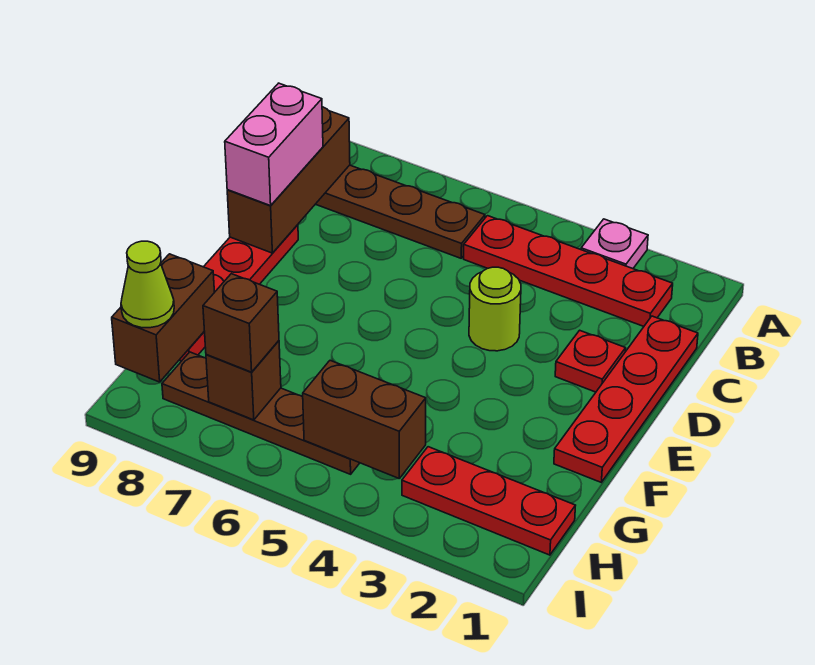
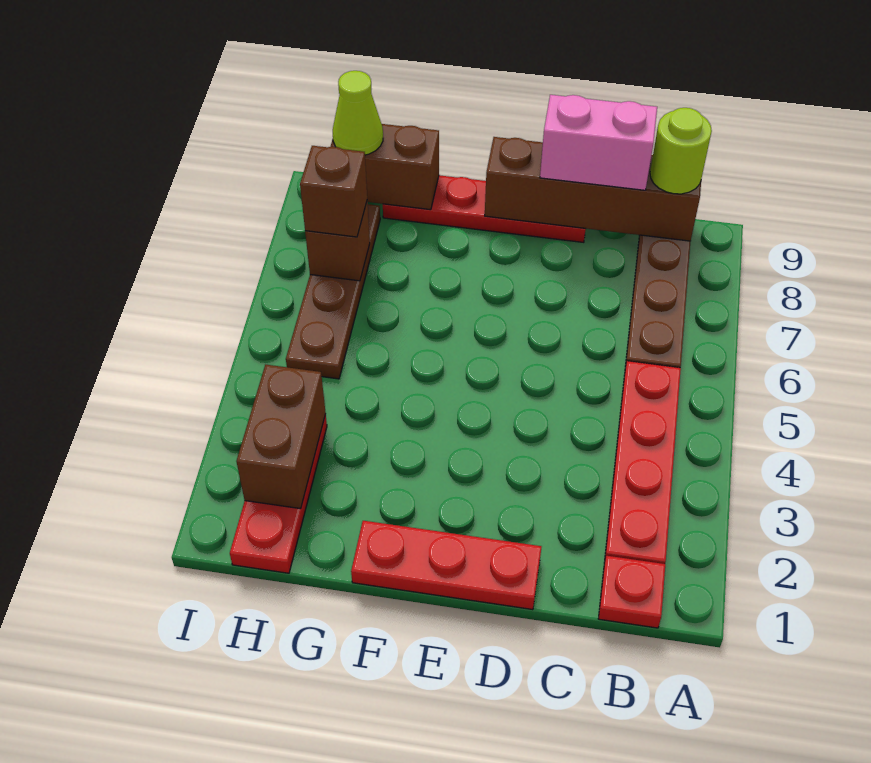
pink plate A3 level 1 -> none
brown brick B9:D9 level 2 -> brown brick B9:E9 level 2
red plate C1:F1 level 1 -> red plate D1:F1 level 1
red plate D2 level 1 -> red plate B1 level 1
lime round brick D4 level 1 -> lime round brick B9 level 3
brown brick H4:H5 level 2 -> brown brick H2:H3 level 2

